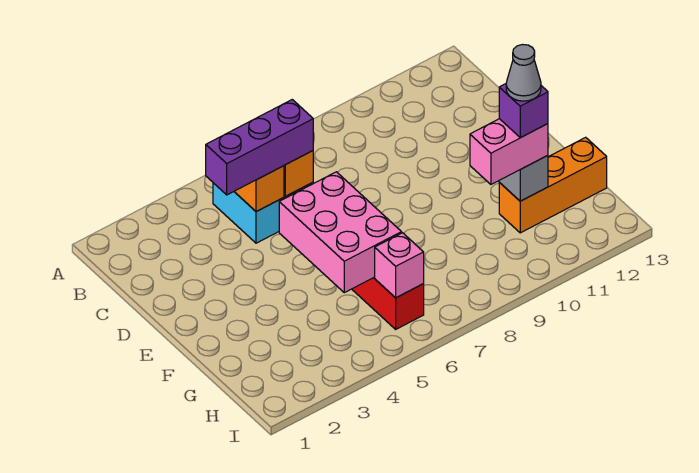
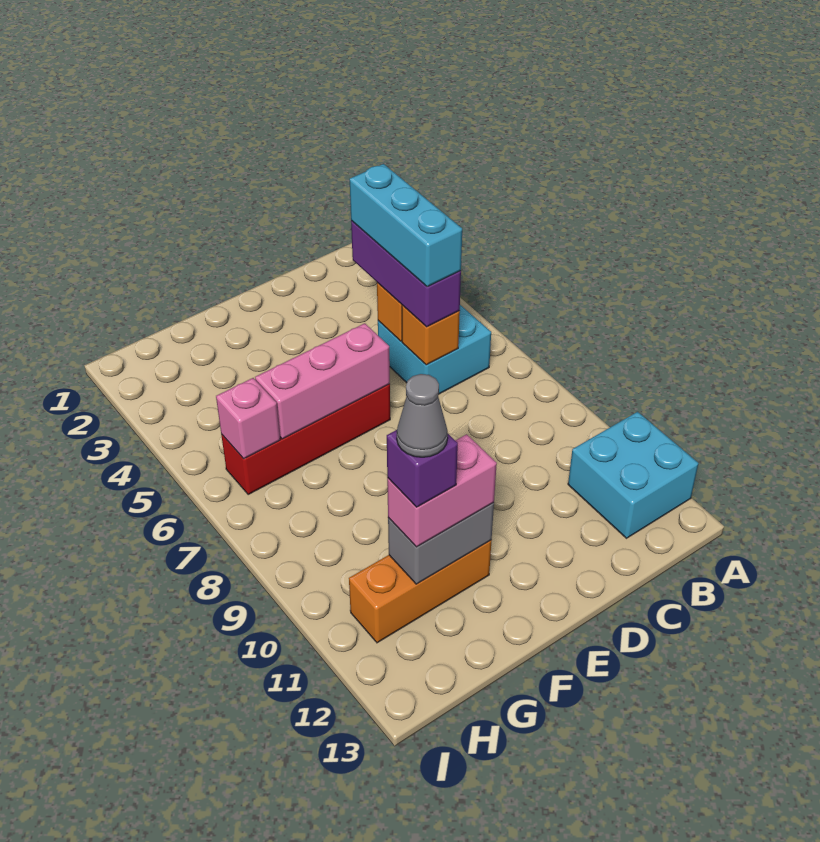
none -> cyan brick A11:B12 level 1
none -> cyan brick C4:C6 level 4
pink brick E5:G6 level 2 -> pink brick E6:G6 level 2
pink brick G10:G11 level 3 -> pink brick F11:G11 level 3
orange brick G11:G13 level 1 -> orange brick F11:H11 level 1

